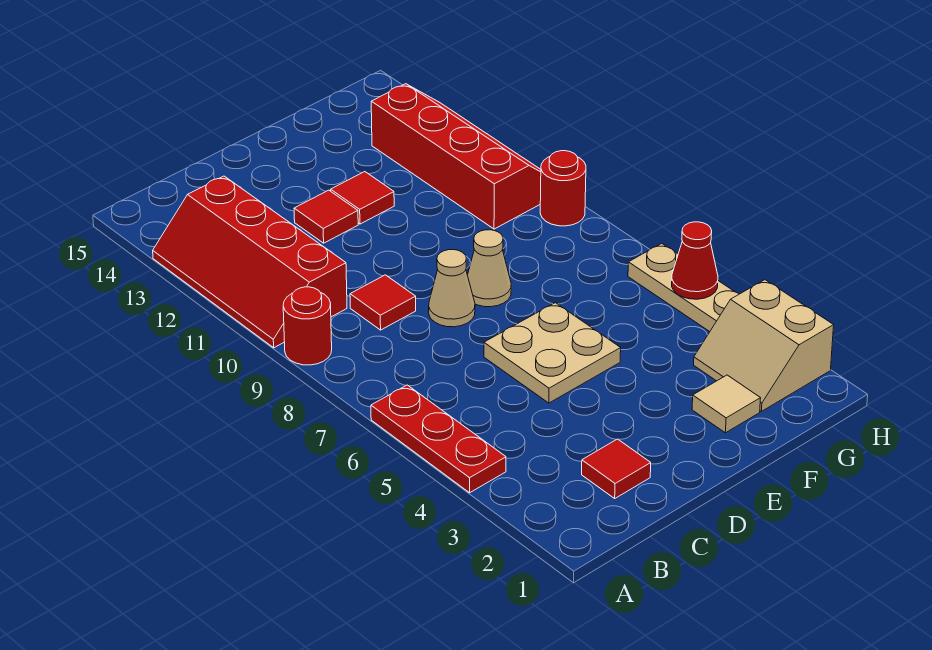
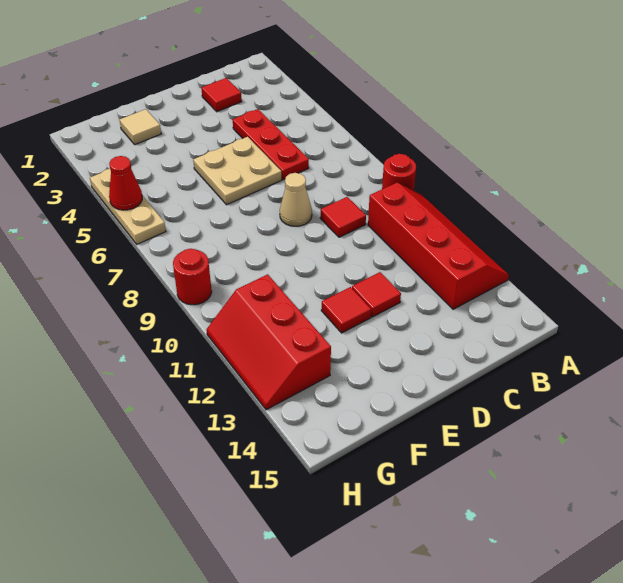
red plate A4:A6 level 1 -> red plate C4:C6 level 1
tan cone E8 level 1 -> none
tan slope G2:H3 level 1 top H -> none
red slope G10:H13 level 1 top G -> red slope G11:H13 level 1 top G

